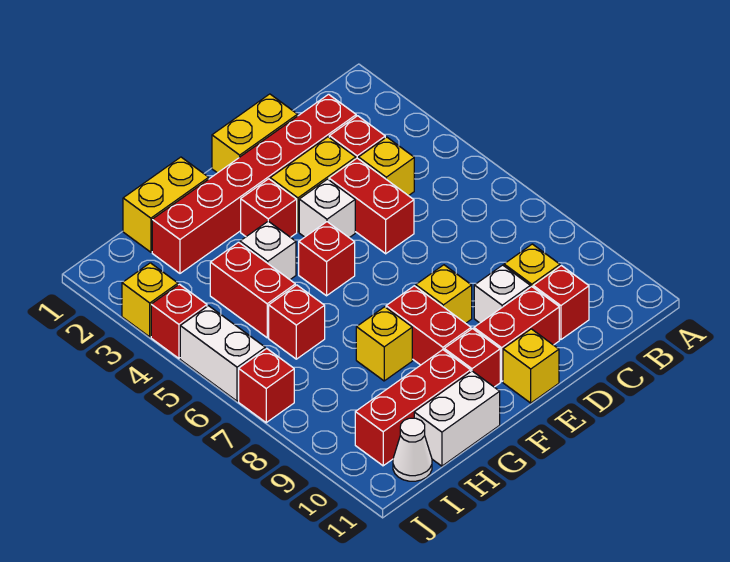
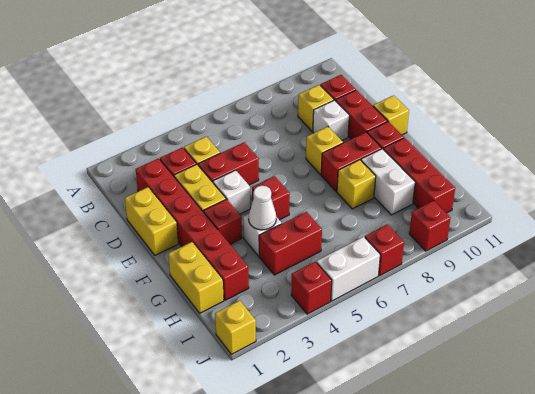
white brick G11:H11 level 1 -> white brick G9:H9 level 1
red brick H6 level 1 -> red brick J9 level 1
white cone I11 level 1 -> white cone G4 level 2
yellow brick J3 level 1 -> yellow brick J1 level 1

